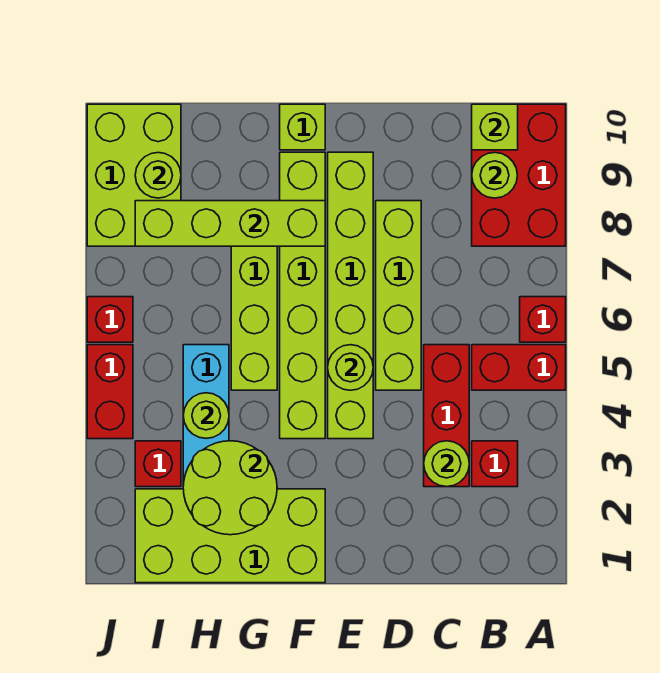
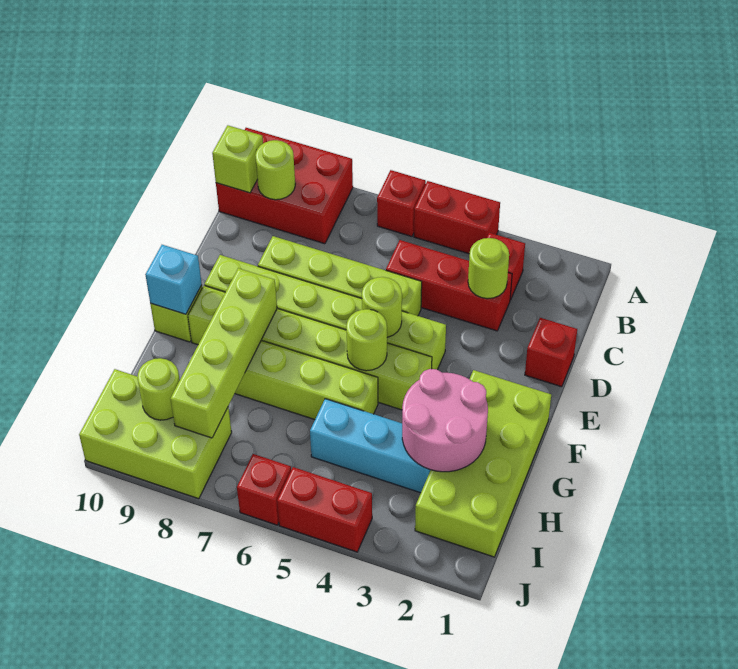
red brick A5:B5 level 1 -> red brick A4:A5 level 1
none -> cyan brick F10 level 2
lime round brick G2:H3 level 2 -> pink round brick G2:H3 level 2
lime round brick H4 level 2 -> lime round brick F5 level 2
red brick I3 level 1 -> red brick D1 level 1

